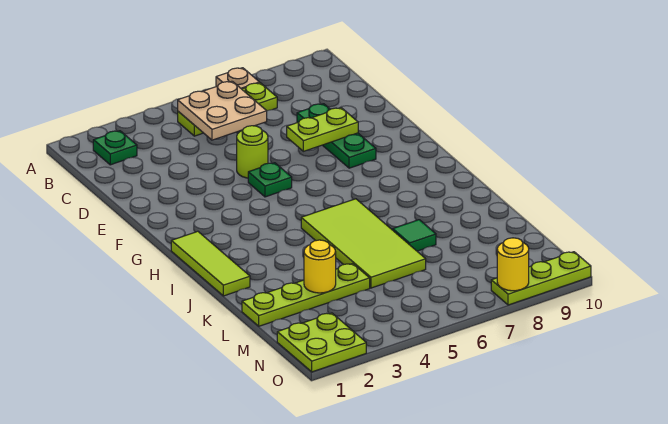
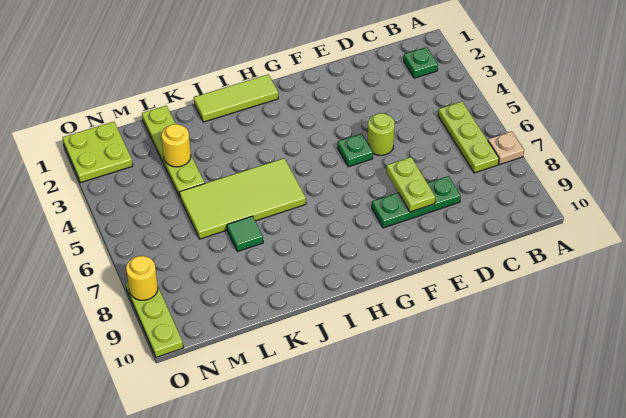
tan plate B5:C6 level 2 -> none

